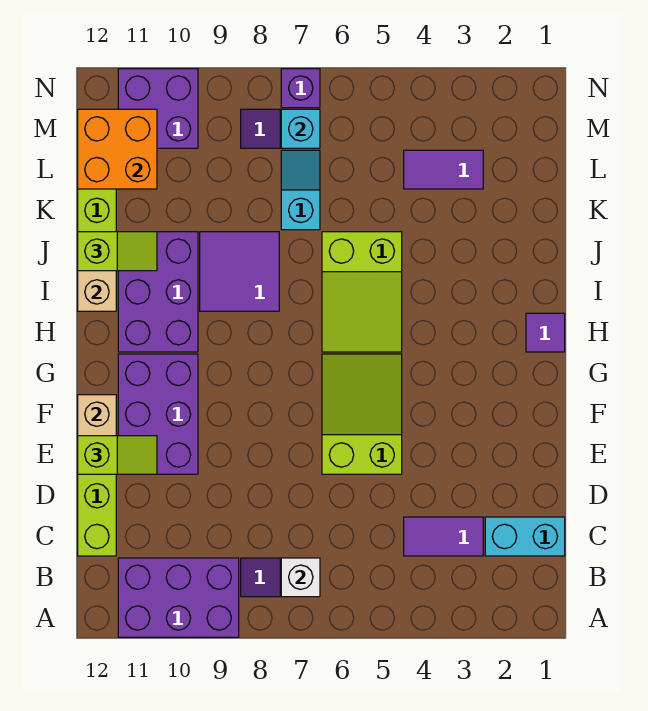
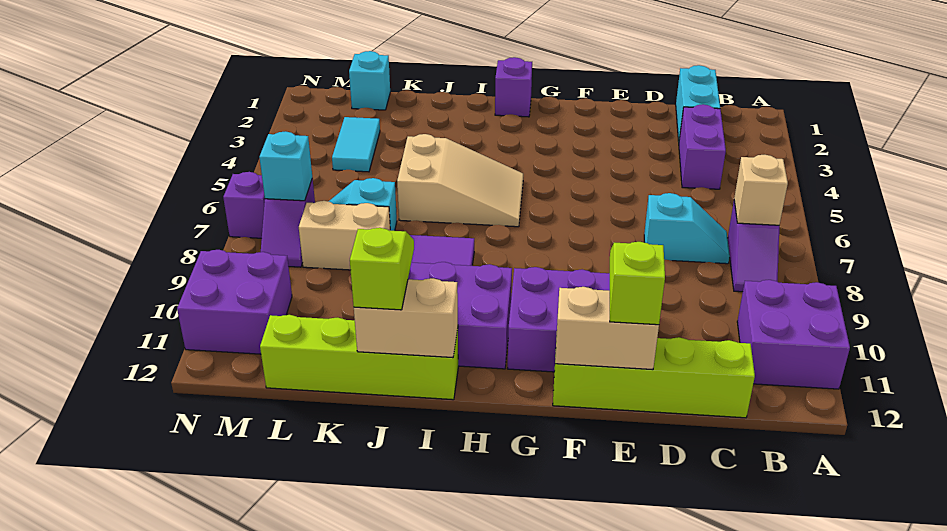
purple brick A9:B11 level 1 -> purple brick A10:B11 level 1
white brick B7 level 2 -> tan brick B7 level 2
purple tile C3:C4 level 1 -> purple brick C3:C4 level 1
none -> cyan slope C7:D7 level 1 top D
lime slope E5:G6 level 1 top E -> none
purple tile H1 level 1 -> purple brick H1 level 1
lime slope H5:J6 level 1 top J -> tan slope H5:J6 level 1 top J
none -> tan brick K8:L8 level 1
none -> cyan brick L1 level 1
purple tile L3:L4 level 1 -> cyan tile L3:L4 level 1
orange brick L11:M12 level 2 -> none

